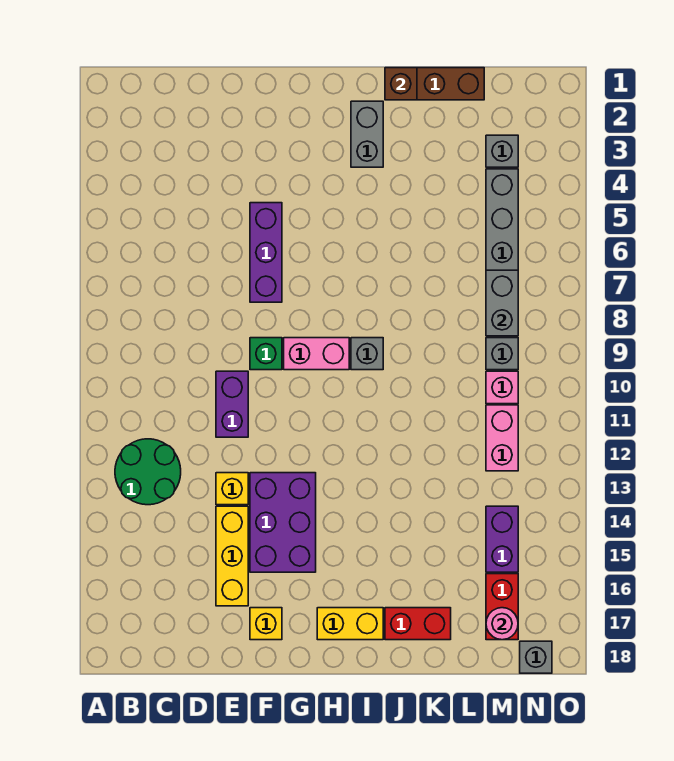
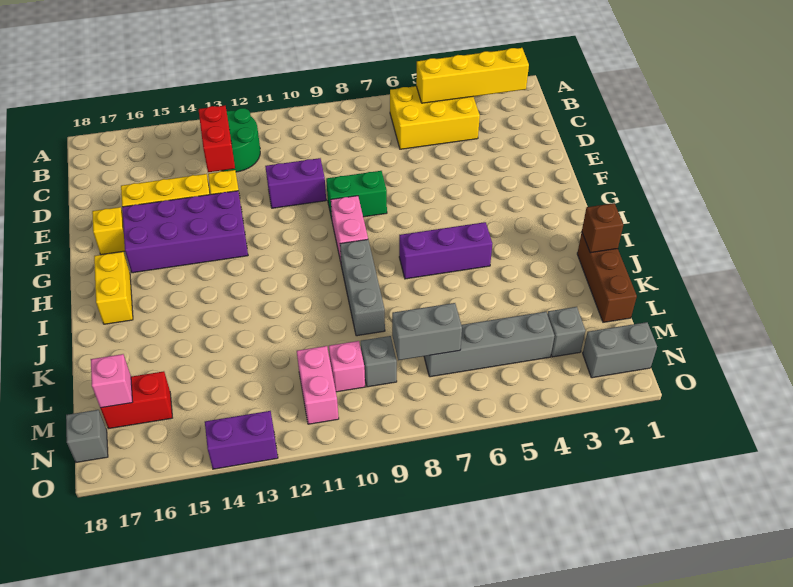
none -> yellow brick B2:B5 level 2
none -> yellow brick B4:C6 level 1
purple brick F5:F7 level 1 -> purple brick I5:I7 level 1
green brick F9 level 1 -> green brick F8:F9 level 1
purple brick F13:G15 level 1 -> purple brick F13:G16 level 1
grey brick I2:I3 level 1 -> grey brick N1:N2 level 1
grey brick I9 level 1 -> grey brick I9:K9 level 1
red brick J17:K17 level 1 -> red brick C13:D13 level 2
pink brick M11:M12 level 1 -> pink brick M11:N11 level 1
purple brick M14:M15 level 1 -> purple brick O13:O14 level 1
pink round brick M17 level 2 -> pink brick M17 level 2

